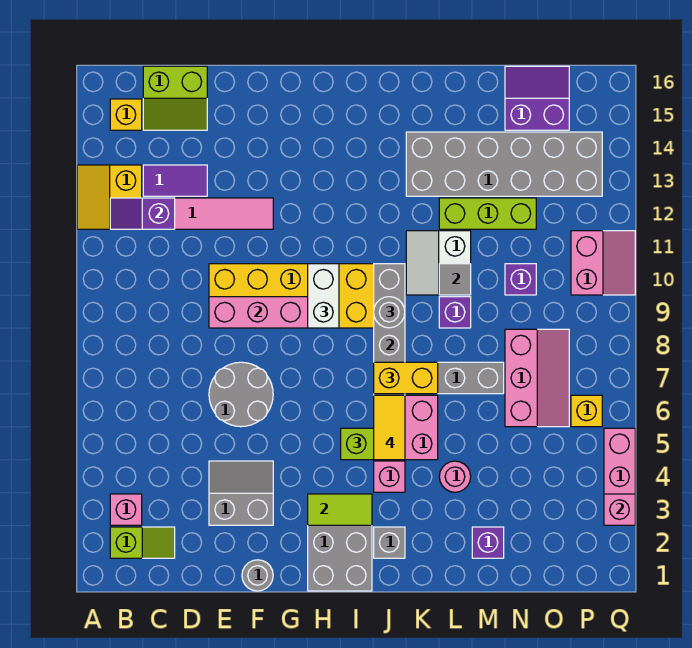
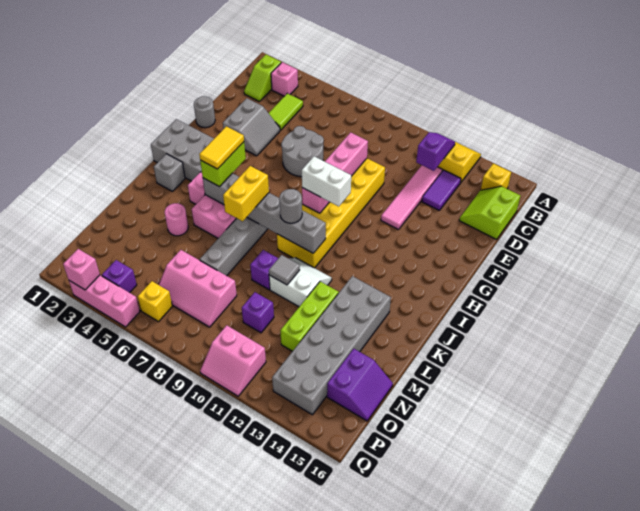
lime tile H3:I3 level 2 -> lime tile C4:D4 level 1
yellow tile J5:J6 level 4 -> yellow tile I5:J5 level 4
purple brick M2 level 1 -> purple brick P4 level 1

